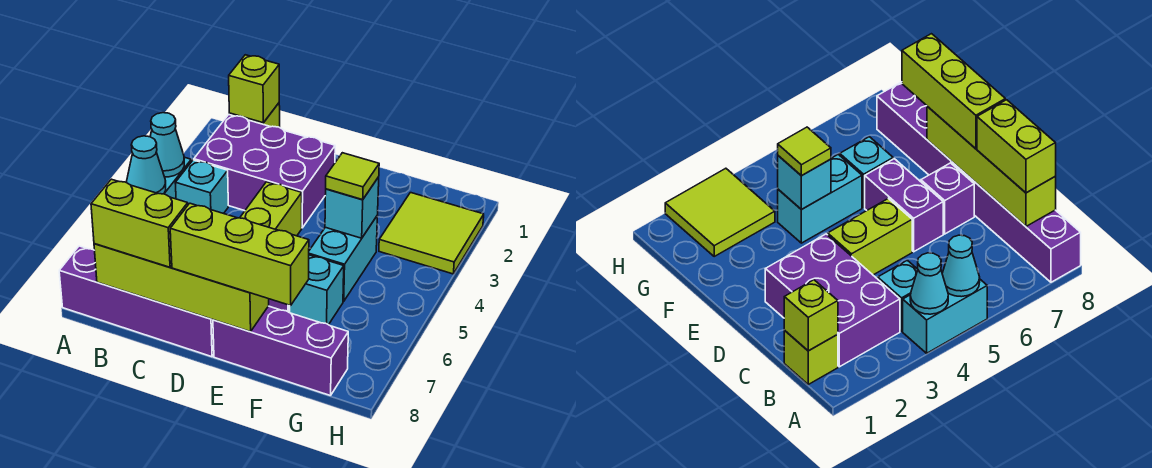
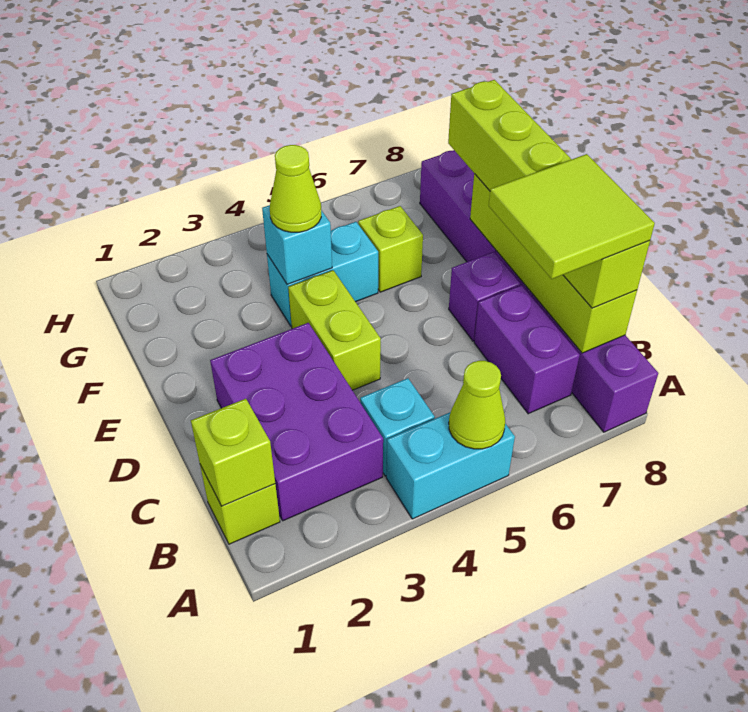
cyan cone A4 level 2 -> none
cyan cone A5 level 2 -> lime cone A5 level 2
lime brick D4:D5 level 1 -> lime brick D4:E4 level 1
purple brick D6:E6 level 1 -> purple brick B7:C7 level 1
lime tile F4 level 3 -> lime cone F4 level 3
cyan brick F6 level 1 -> lime brick F6 level 1
lime tile G2:H3 level 1 -> lime tile B7:C8 level 4

